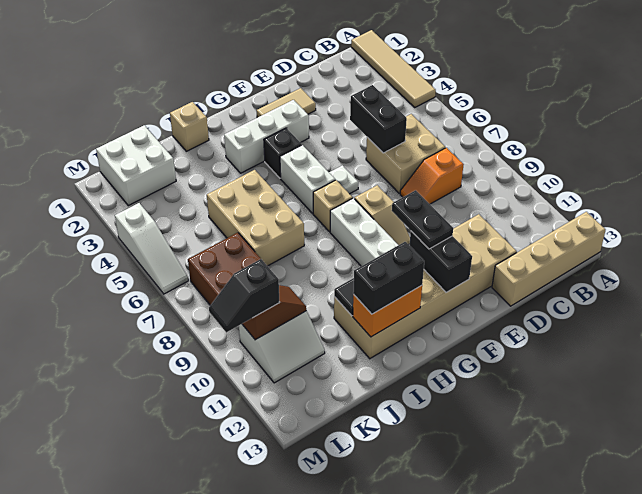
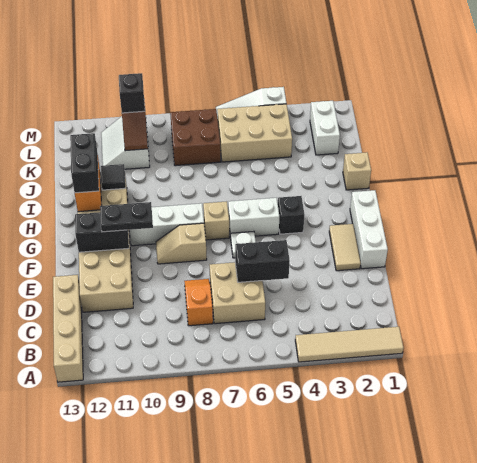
white brick F3:H3 level 1 -> white brick E1:G1 level 1
tan brick I5:J7 level 1 -> tan brick K4:L6 level 1
white brick K1:L2 level 1 -> white brick K2:L2 level 1

